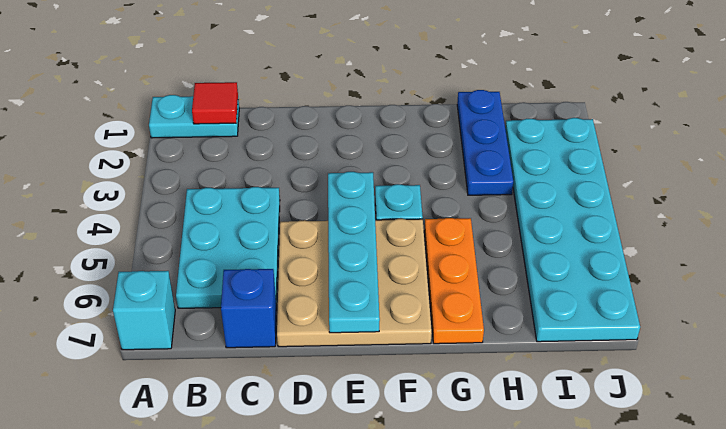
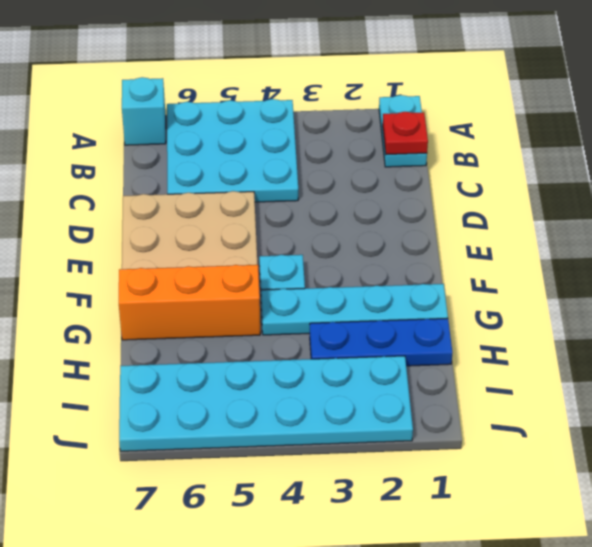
red tile B1 level 2 -> red plate B1 level 2
cyan plate B4:C6 level 1 -> cyan plate A4:C6 level 1
blue brick C7 level 1 -> none
cyan plate E4:E7 level 2 -> cyan plate G1:G4 level 1
orange plate G5:G7 level 1 -> orange brick G5:G7 level 1

